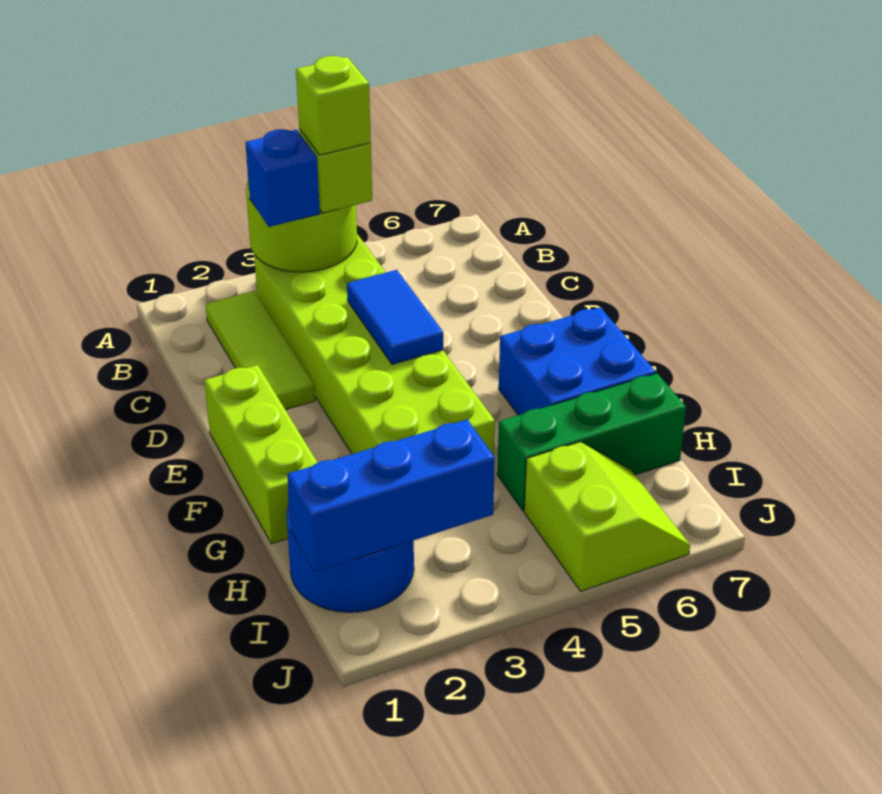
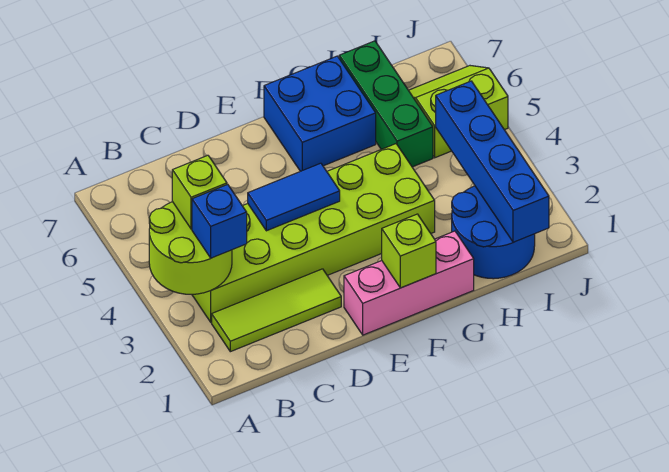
lime brick B4 level 4 -> lime brick F1 level 2
lime brick E1:G1 level 1 -> pink brick E1:G1 level 1
blue brick I1:I3 level 2 -> blue brick I1:I4 level 2

